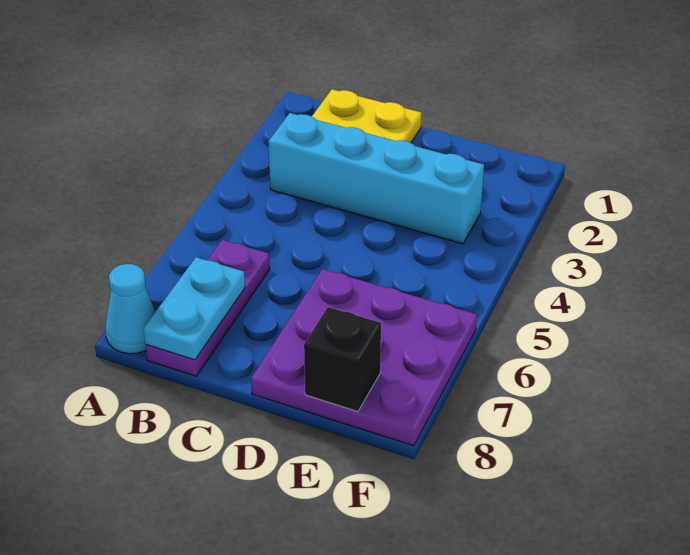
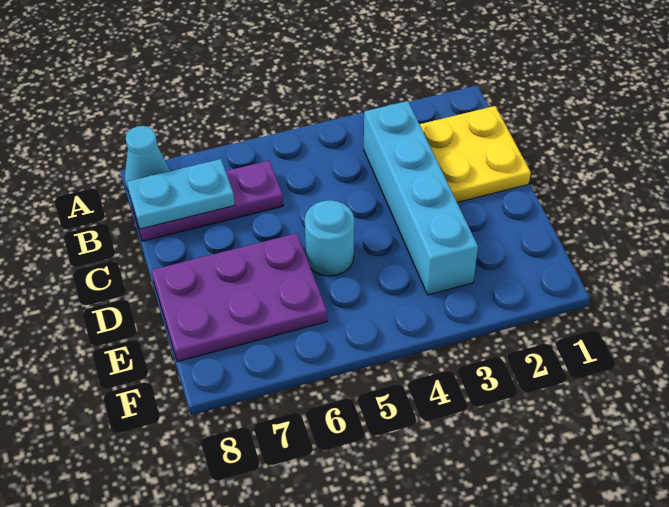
none -> cyan round brick D5 level 1
purple plate D6:F8 level 1 -> purple plate D6:E8 level 1
black brick E8 level 2 -> none

